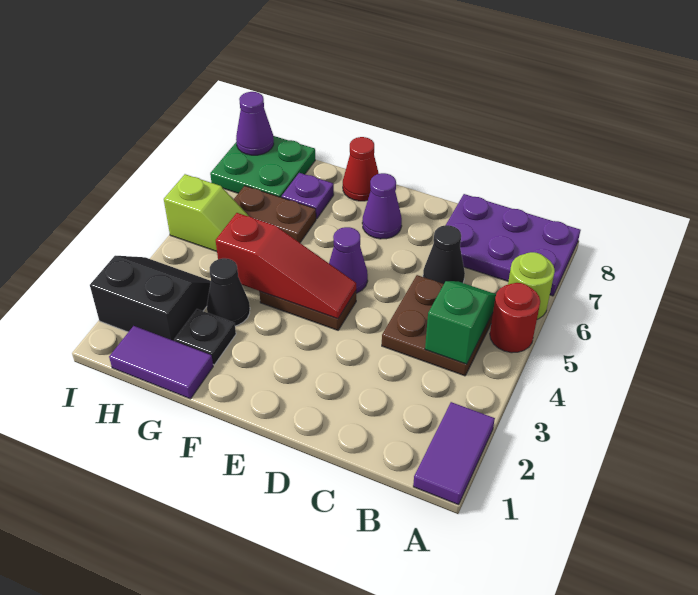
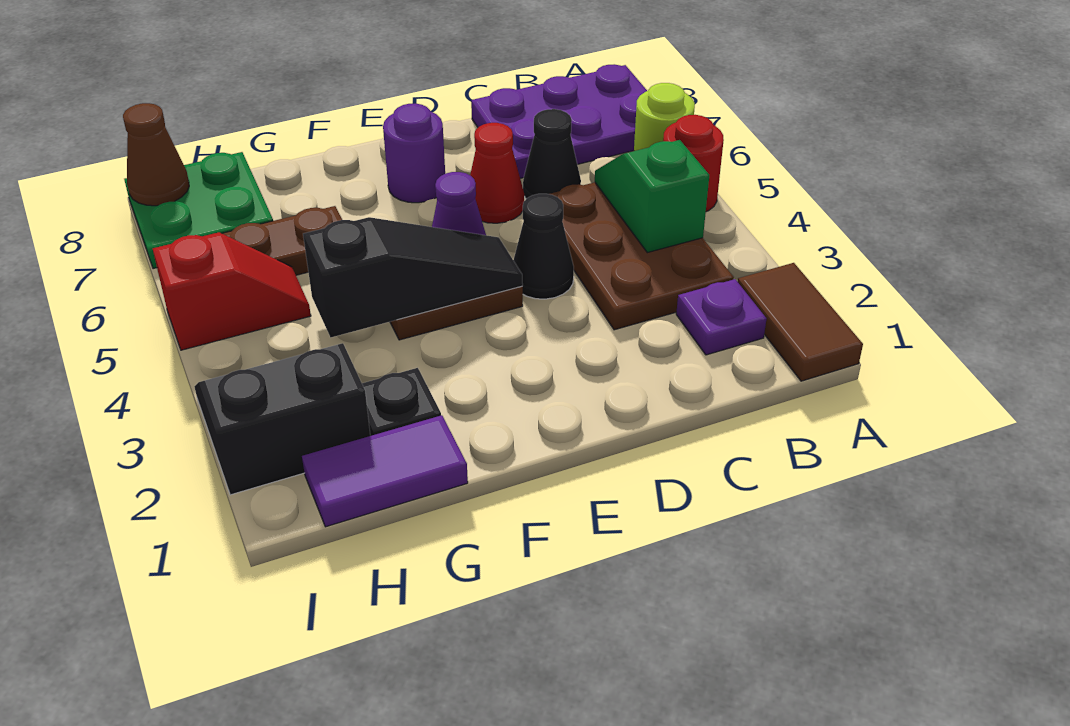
purple tile A1:A2 level 1 -> brown tile A1:A2 level 1
brown plate B4:C5 level 1 -> brown plate B3:C5 level 1
red slope E4:G4 level 2 top G -> black slope E4:G4 level 2 top G
purple cone E7 level 1 -> purple round brick E7 level 1
red cone F8 level 1 -> red cone D6 level 1
black cone G3 level 1 -> black cone D4 level 1
purple plate G7 level 1 -> purple plate B2 level 1
lime slope H5:I5 level 1 top I -> red slope H5:I5 level 1 top I
purple cone I8 level 2 -> brown cone I8 level 2

